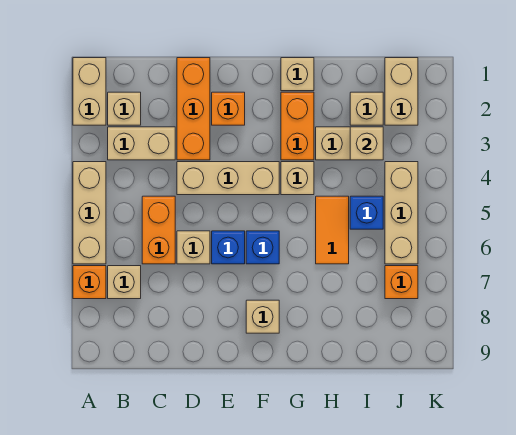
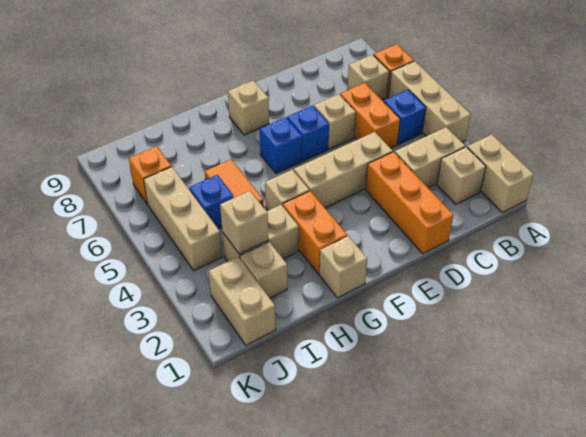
none -> blue brick B5 level 1
orange brick E2 level 1 -> none

